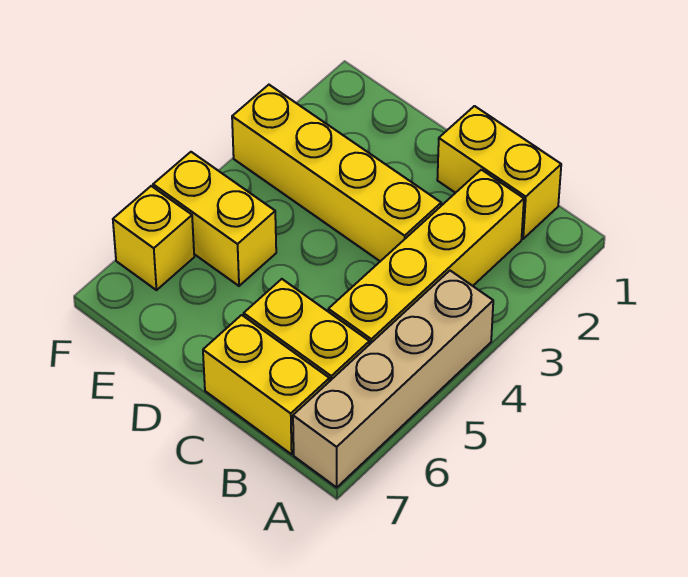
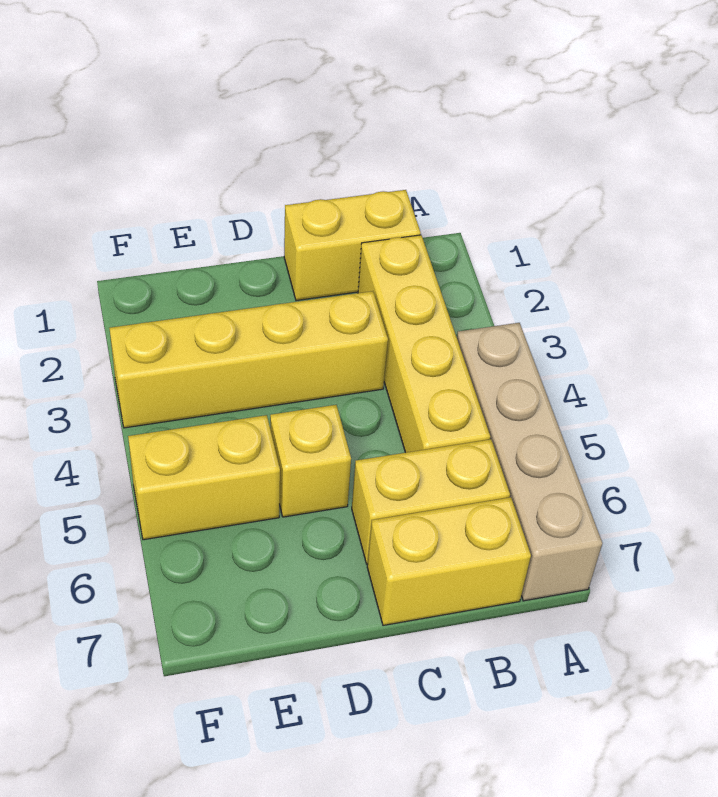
yellow brick F6 level 1 -> yellow brick D5 level 1

